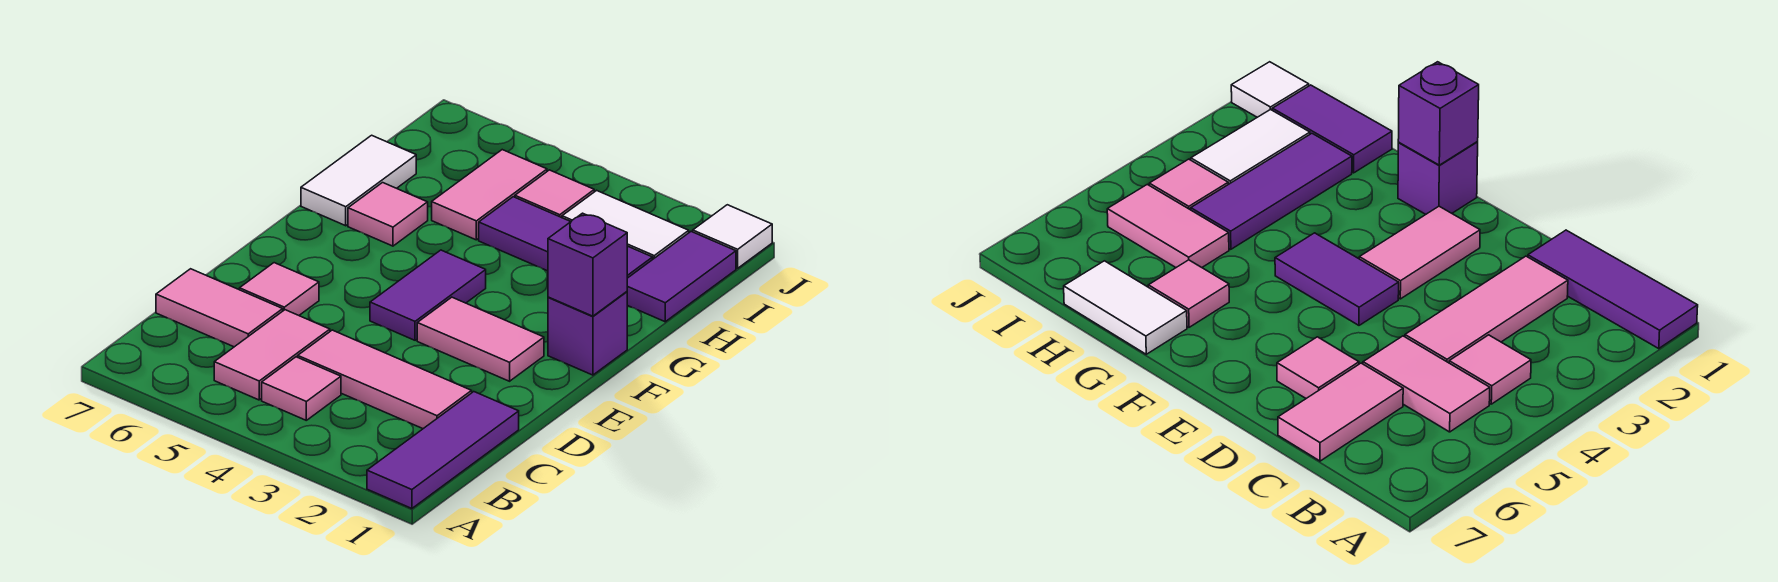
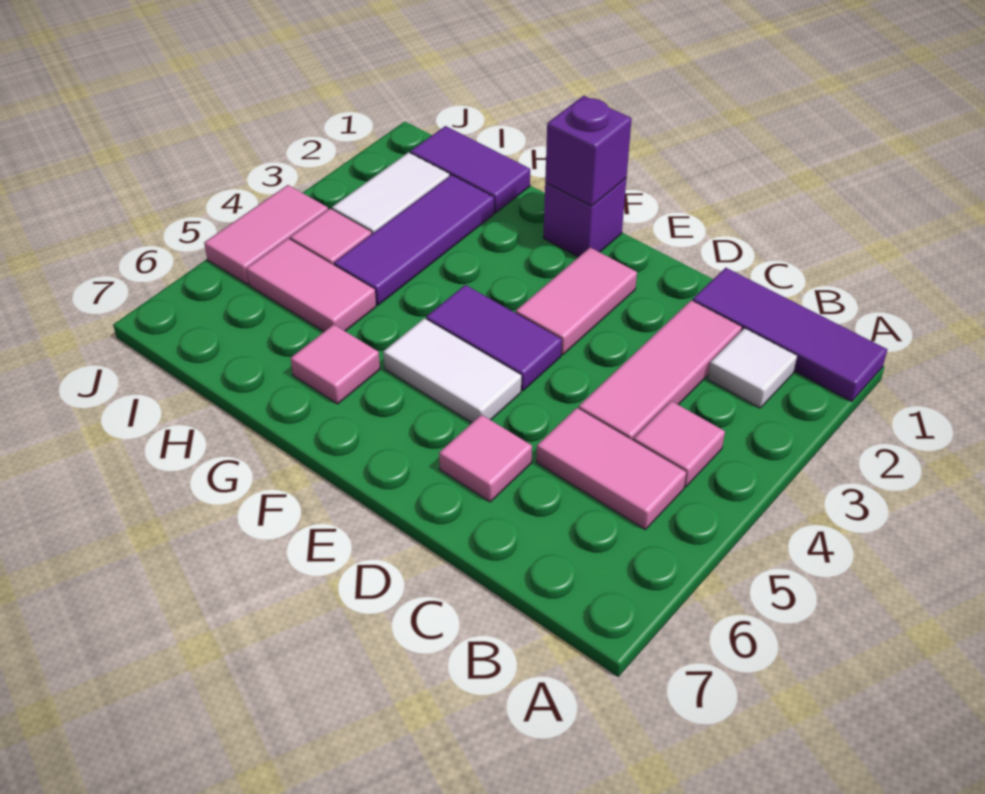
pink tile C6:C7 level 1 -> pink tile J4:J5 level 1
white tile G7:H7 level 1 -> white tile E5:F5 level 1
white tile J1 level 1 -> white tile B2 level 1

